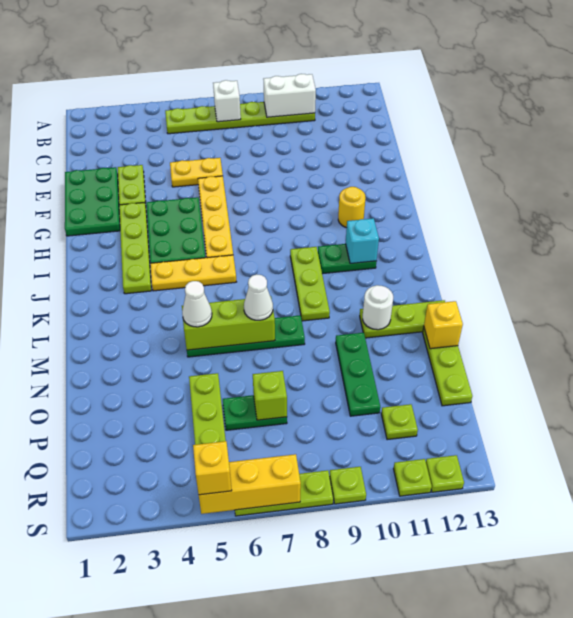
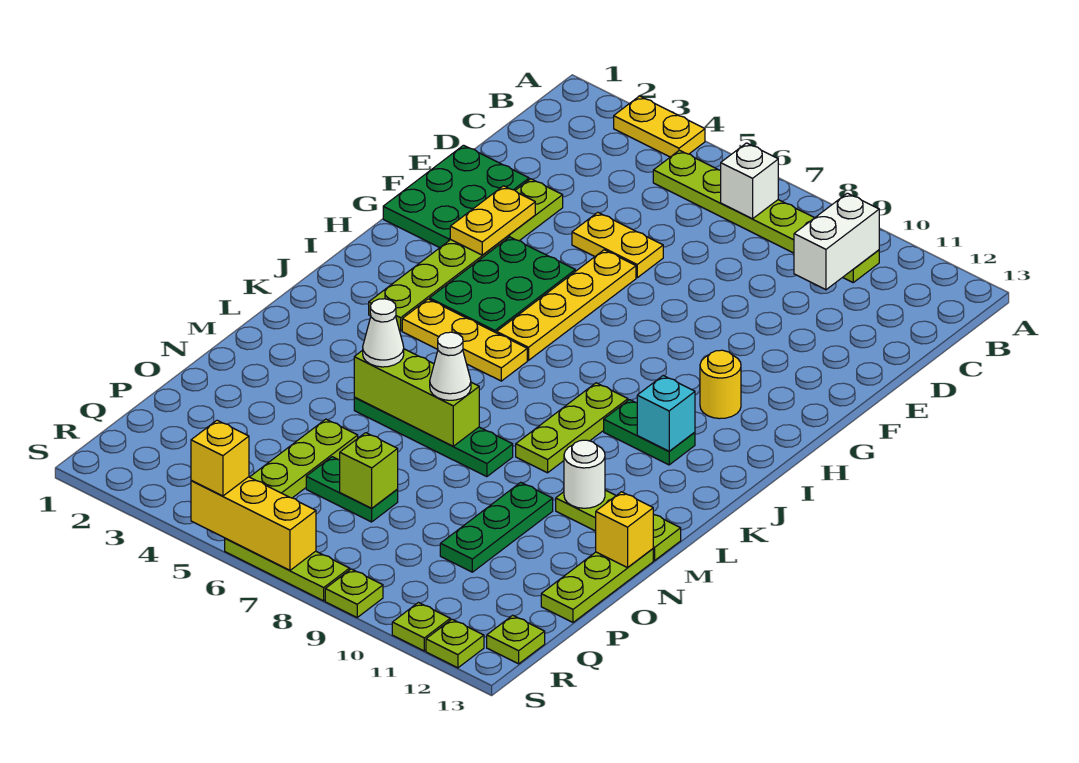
none -> yellow plate A3:A4 level 1
white brick B9:B10 level 2 -> white brick B10:C10 level 2
none -> yellow plate F3:G3 level 2
lime plate Q11 level 1 -> lime plate R13 level 1

